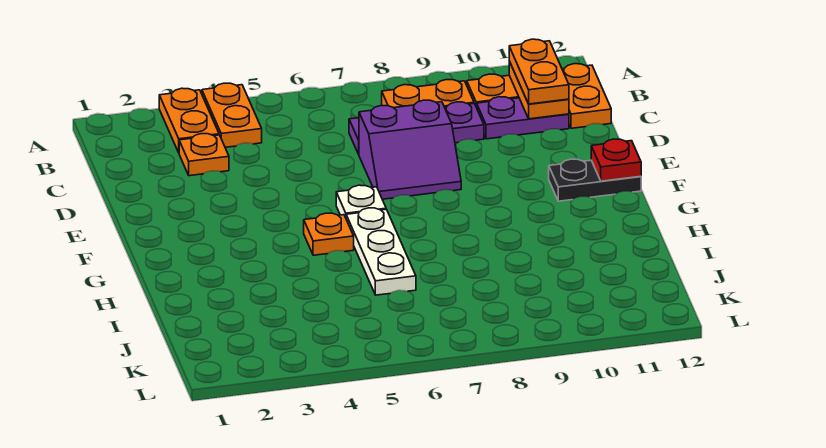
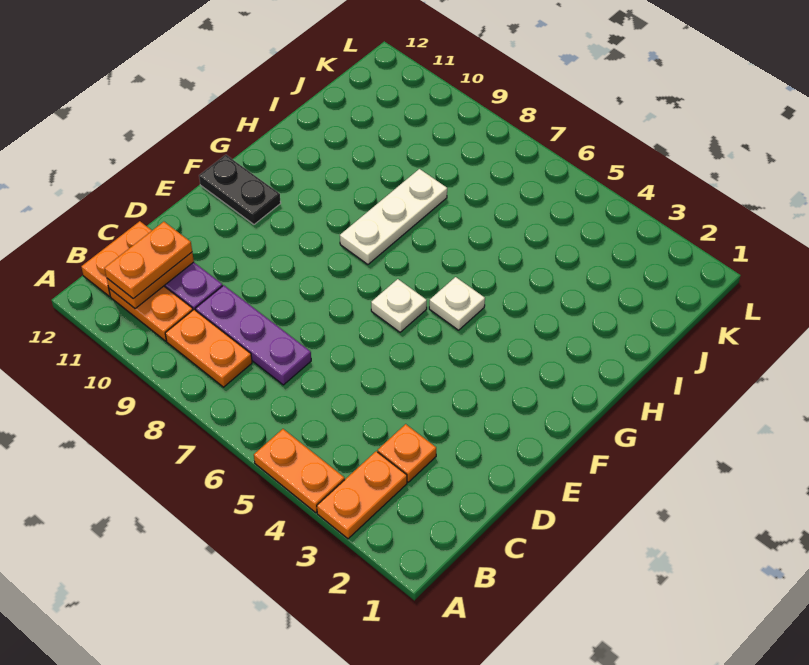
orange plate A4:B4 level 1 -> orange plate A4:A5 level 1
purple slope D7:E8 level 1 top D -> none
red plate F12 level 2 -> none
orange plate G5 level 1 -> white plate G5 level 1
white plate G6:I6 level 1 -> white plate G8:I8 level 1

